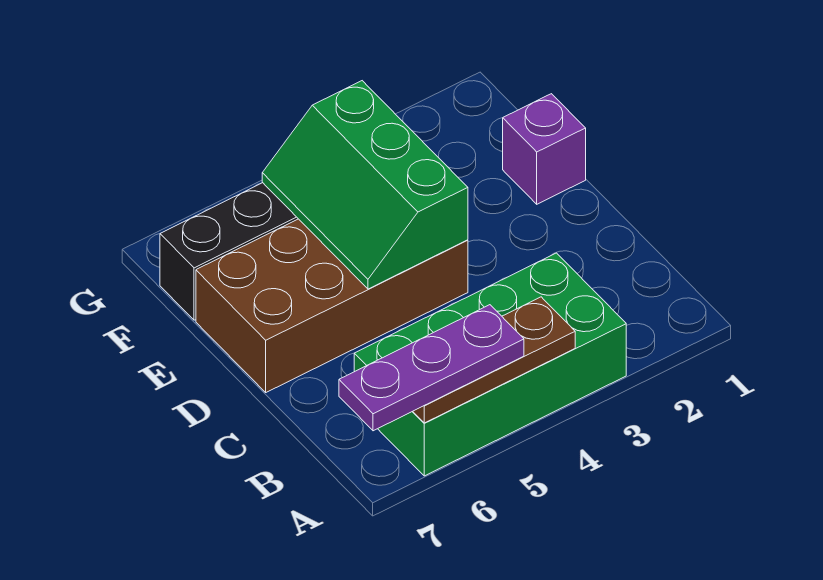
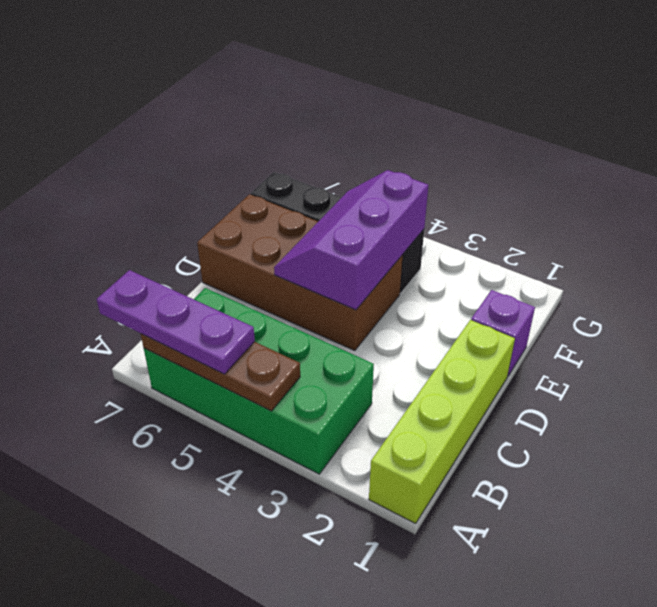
none -> lime brick A1:D1 level 1
green slope D4:F5 level 2 top 4 -> purple slope D4:F5 level 2 top 4

